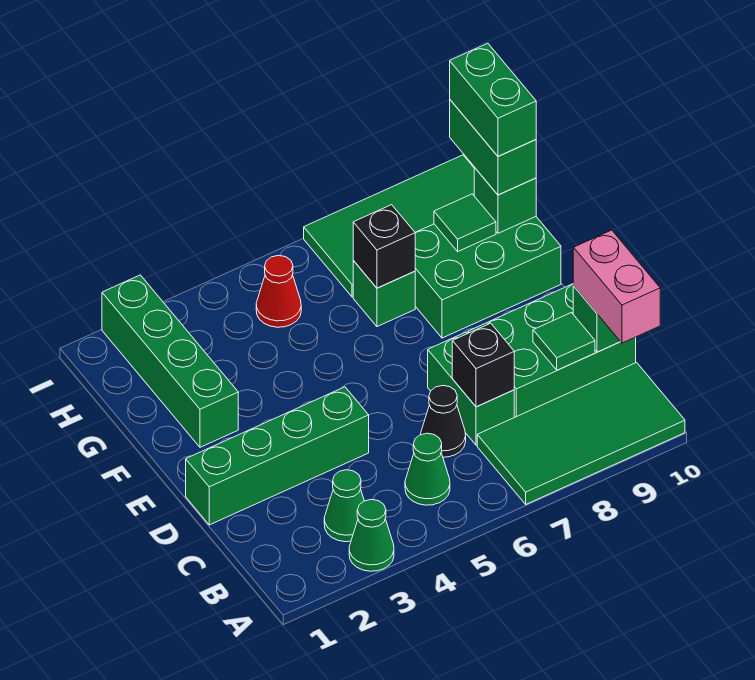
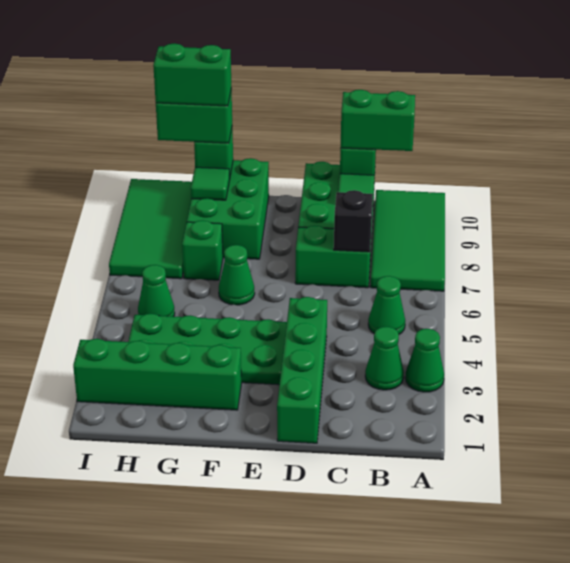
pink brick B10:C10 level 3 -> green brick B10:C10 level 3
black cone C6 level 1 -> none
none -> green plate E3:H4 level 1
none -> green cone F6 level 1
black brick G7 level 2 -> none
red cone H5 level 1 -> green cone H5 level 1

